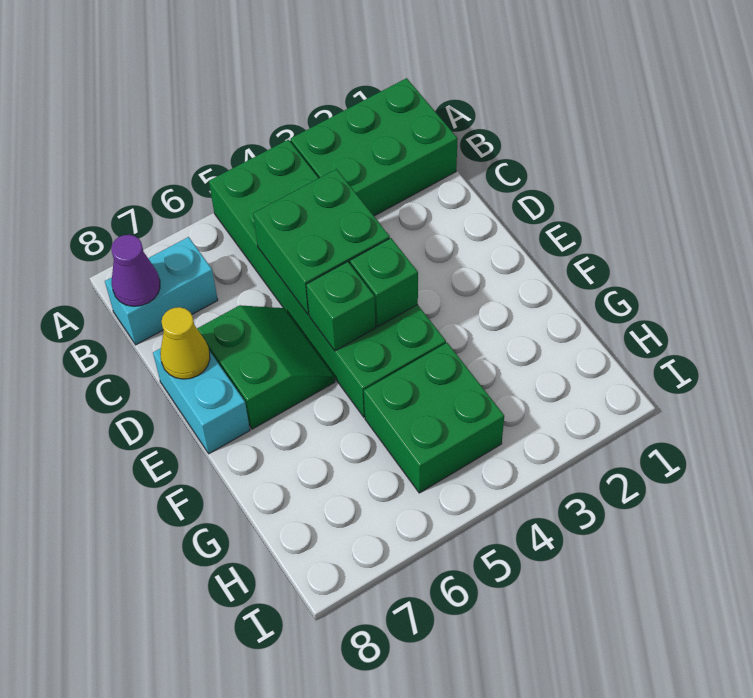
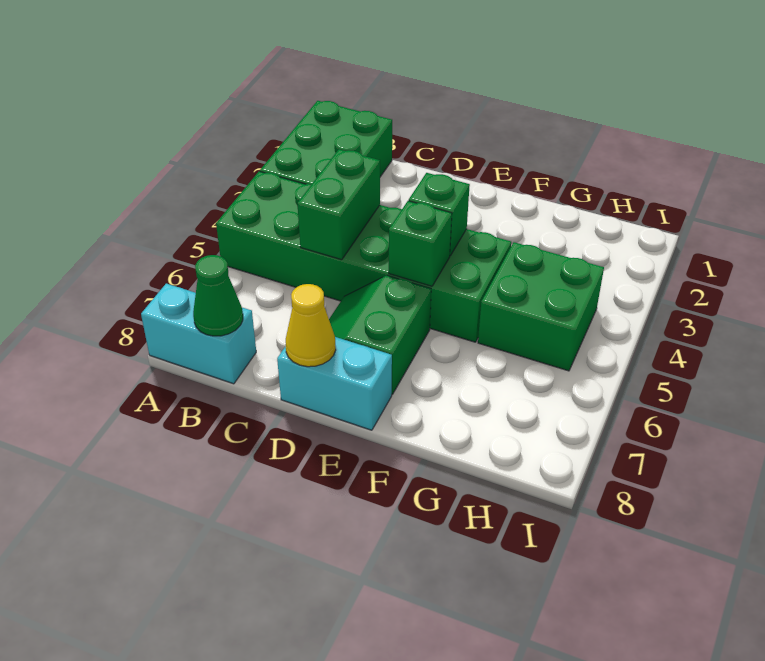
cyan brick B7:B8 level 1 -> cyan brick A8:B8 level 1
purple cone B8 level 2 -> green cone B8 level 2
green brick C4:D5 level 2 -> green brick C4:C5 level 2
green slope D6:E7 level 1 top 7 -> green slope D6:E7 level 1 top E

